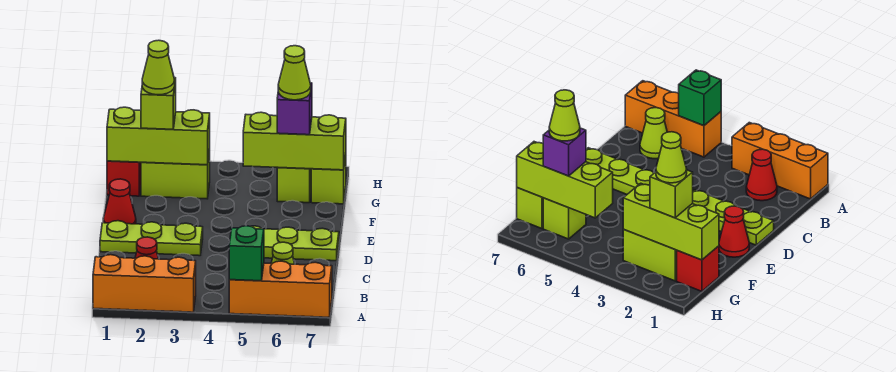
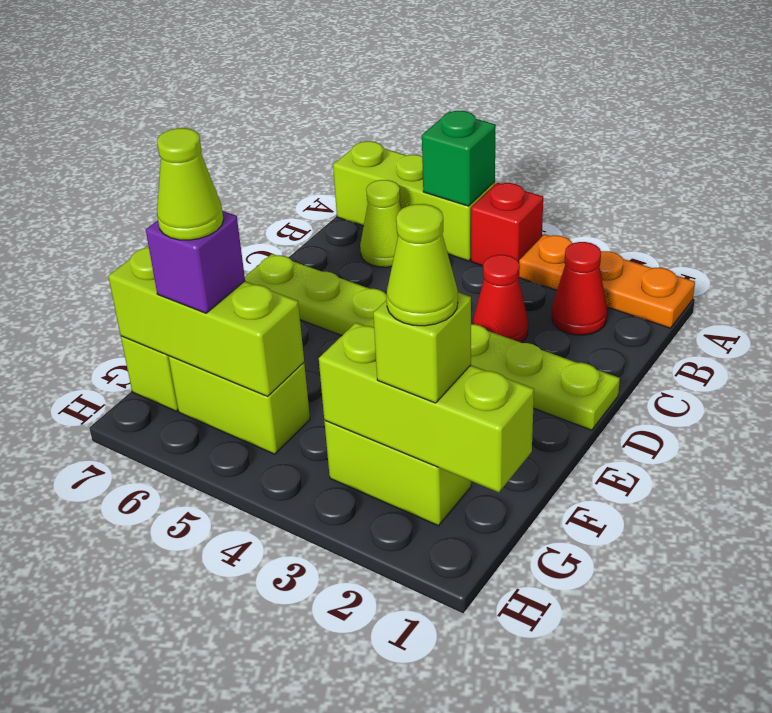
orange brick A1:A3 level 1 -> orange plate A1:A3 level 1
orange brick A5:A7 level 1 -> lime brick A5:A7 level 1
red cone E1 level 1 -> red cone C3 level 1
red brick G1 level 1 -> red brick A4 level 1
lime brick G6 level 1 -> lime brick G5:G6 level 1

